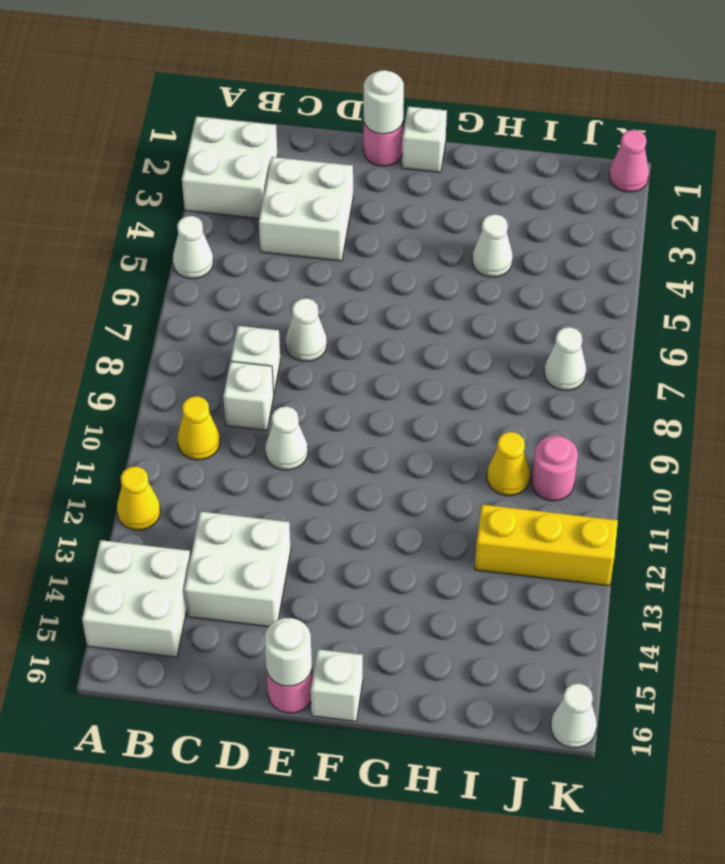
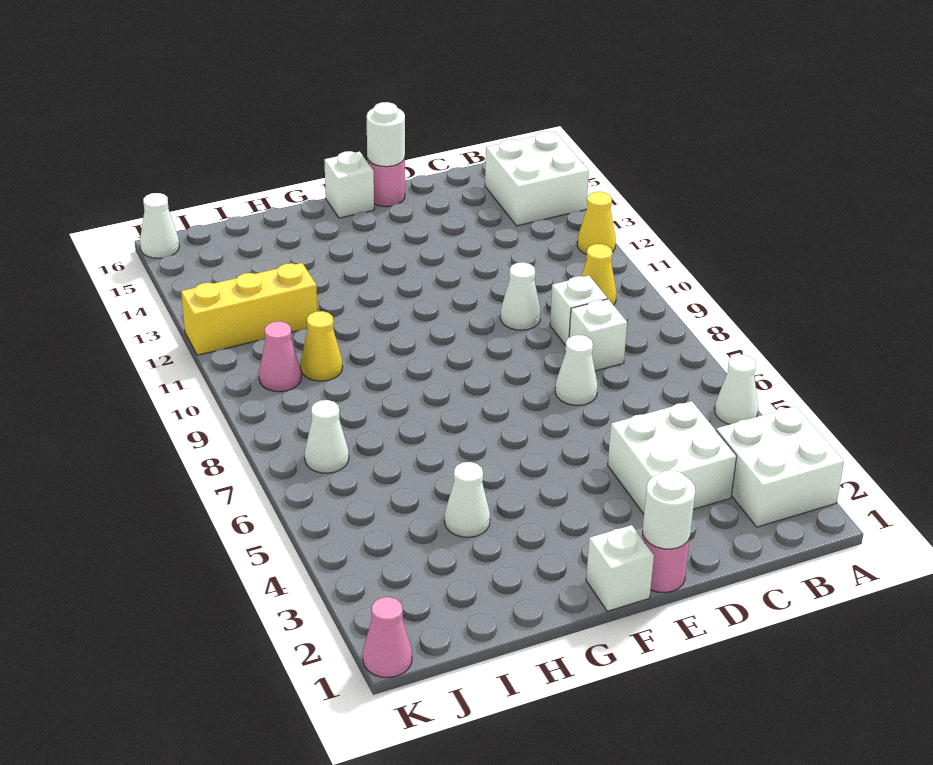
white brick C13:D14 level 1 -> none
pink round brick J10 level 1 -> pink cone J10 level 1

